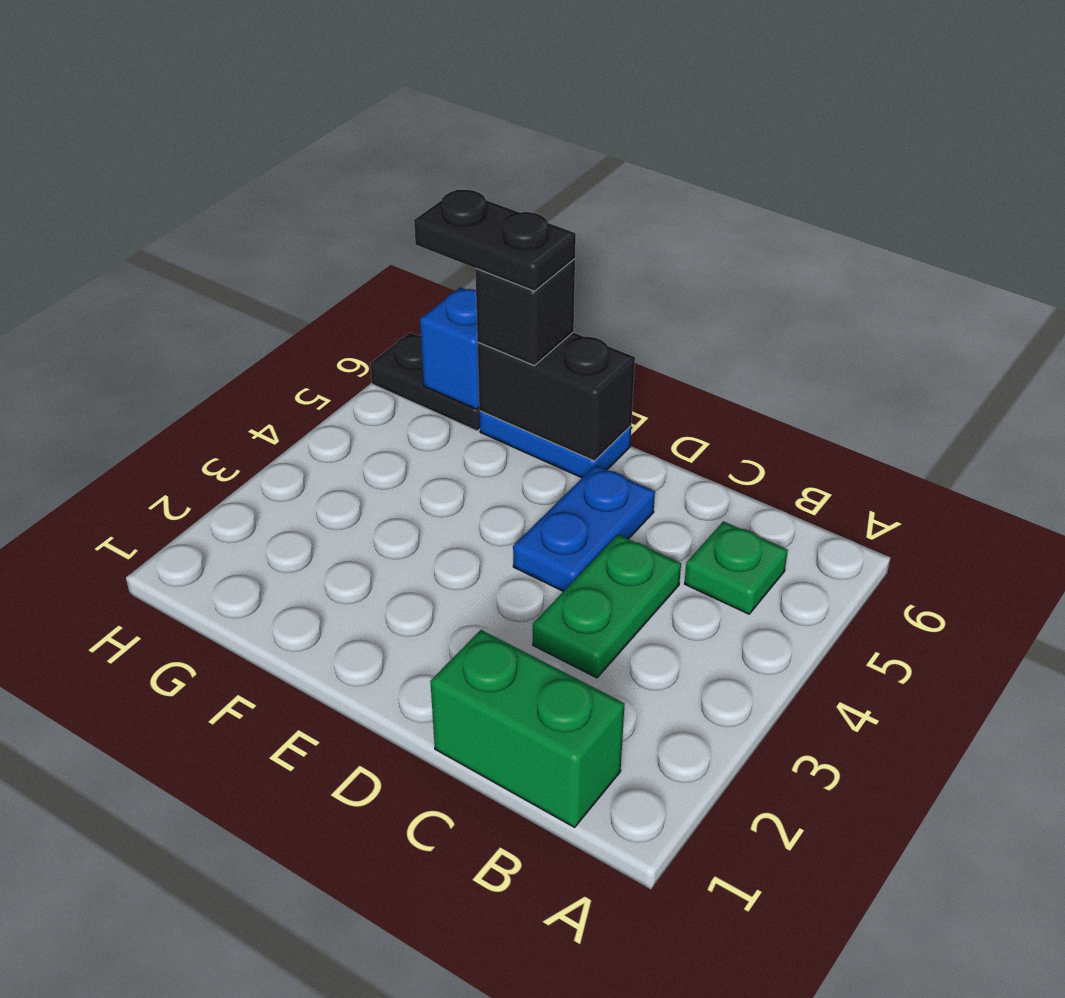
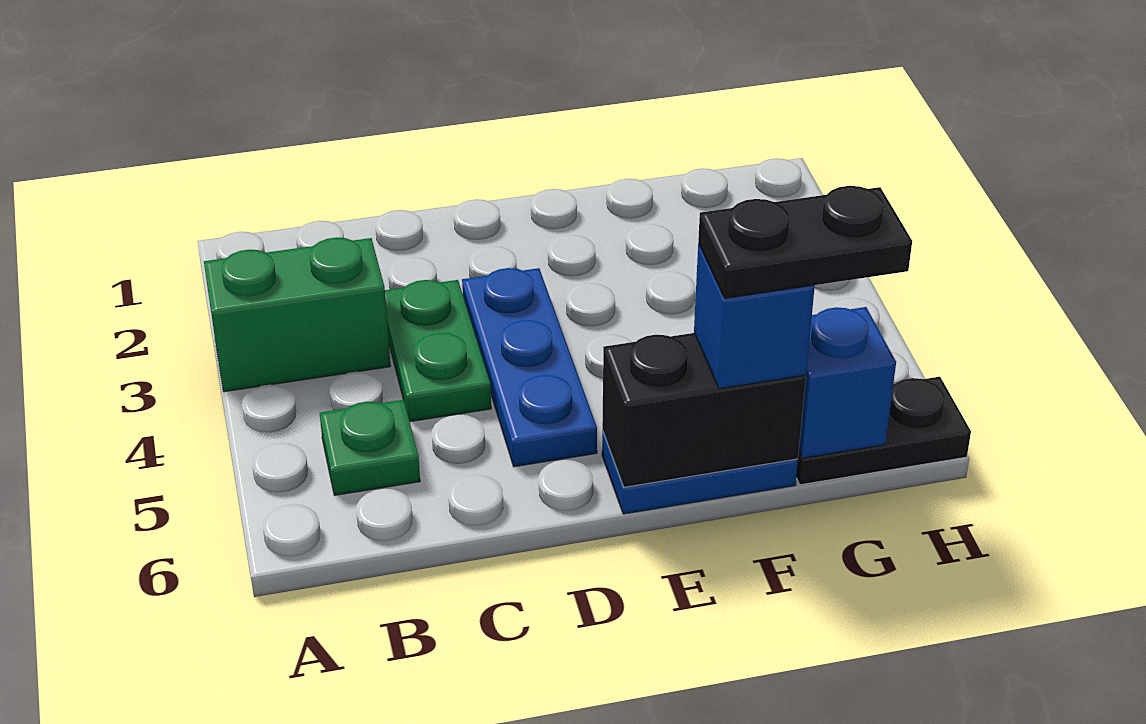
green brick B1:C1 level 1 -> green brick A3:B3 level 1
blue plate D4:D5 level 1 -> blue plate D3:D5 level 1
black brick F6 level 3 -> blue brick F6 level 3

